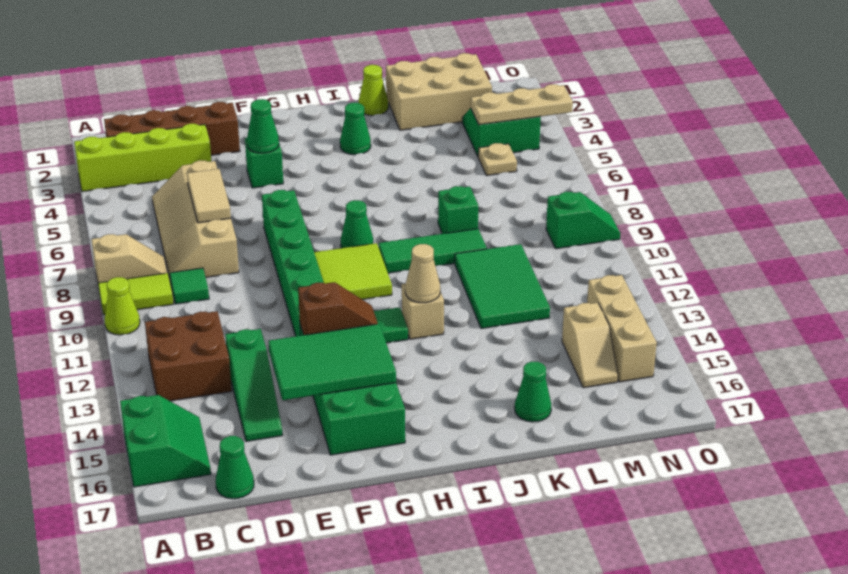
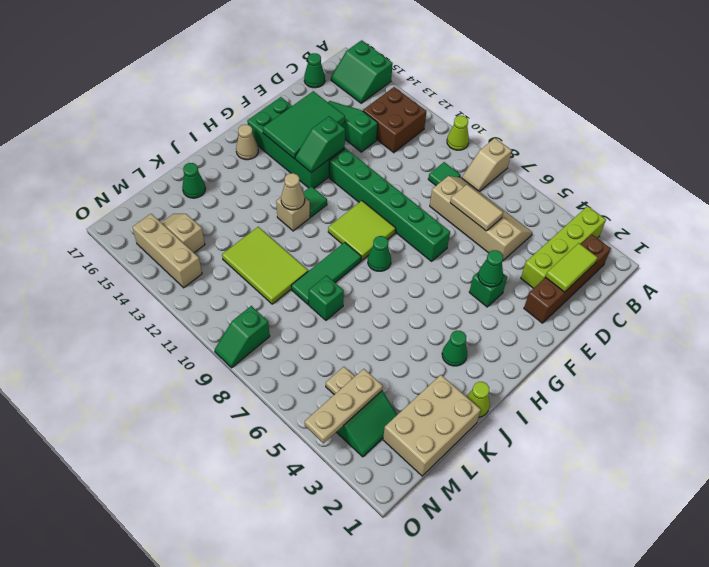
lime tile A9:B9 level 1 -> lime tile C2:D2 level 2
brown slope F13:G13 level 2 top F -> green slope F13:G13 level 2 top F
none -> tan cone H16 level 1
green tile K10:L12 level 1 -> lime tile K10:L12 level 1

